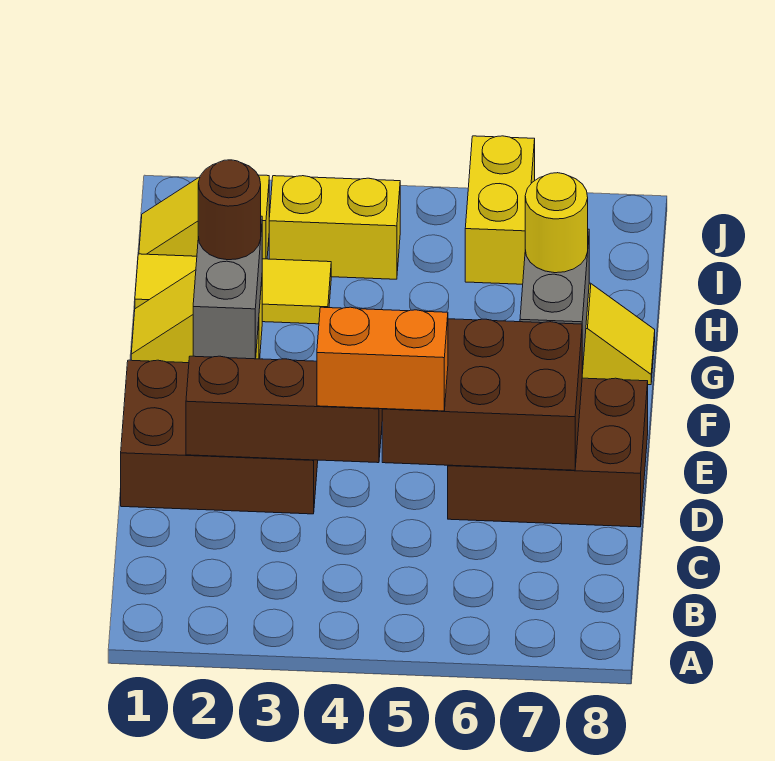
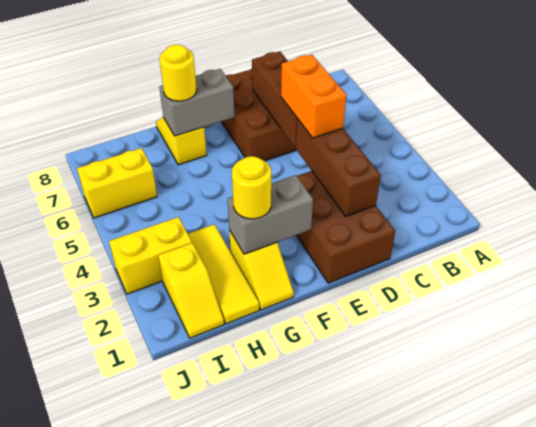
brown brick D5:E7 level 2 -> brown brick D5:D7 level 2
brown round brick G2 level 3 -> yellow round brick G2 level 3
yellow brick I3:I4 level 1 -> yellow brick I3:J3 level 1

